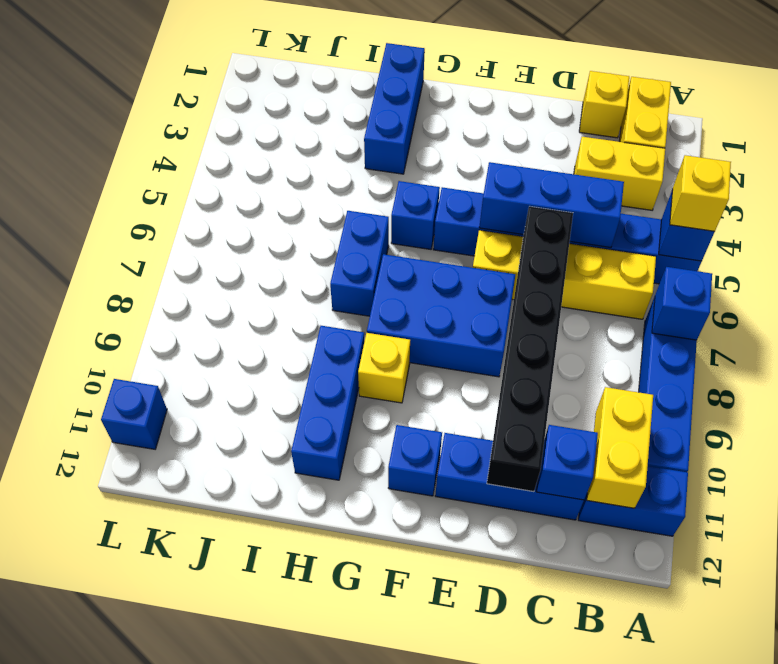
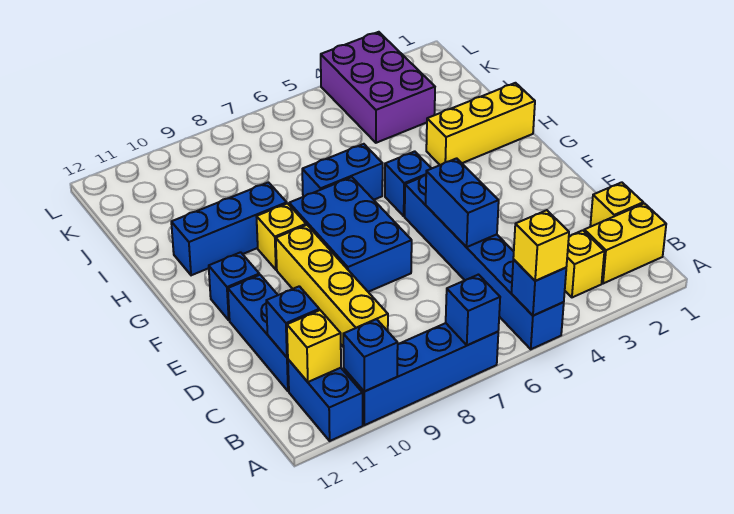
yellow brick B3:C3 level 1 -> yellow brick B3 level 1
yellow brick B6:E6 level 1 -> yellow brick C9:F9 level 1
yellow brick B10:B11 level 2 -> yellow brick B11 level 2
blue brick C5:E5 level 2 -> blue brick D5:E5 level 2
black brick D6:D11 level 2 -> none
blue brick H1:H3 level 1 -> yellow brick H1:H3 level 1
none -> purple brick J3:L4 level 1
blue brick L11 level 1 -> blue brick A10 level 2

